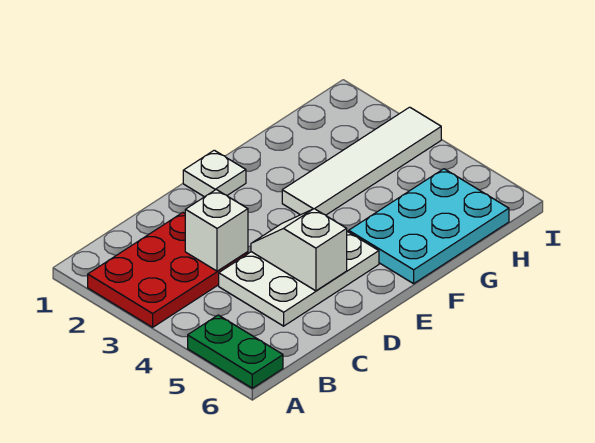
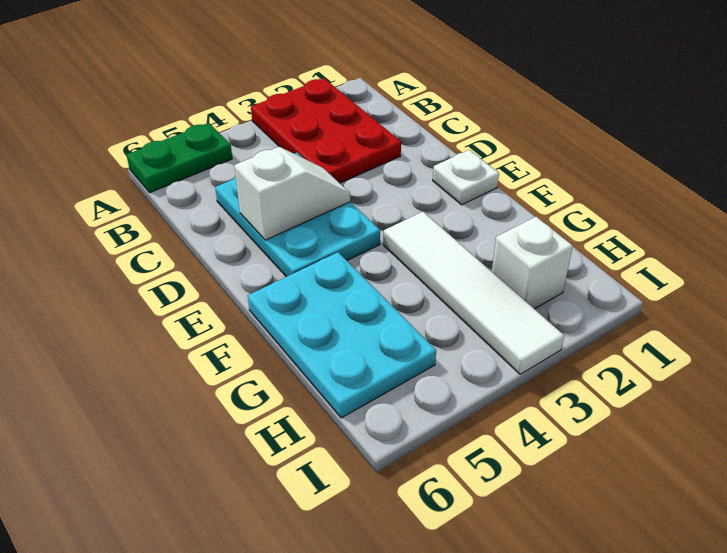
white brick C3 level 2 -> white brick H2 level 1
white plate C4:E5 level 1 -> cyan plate C4:E5 level 1

